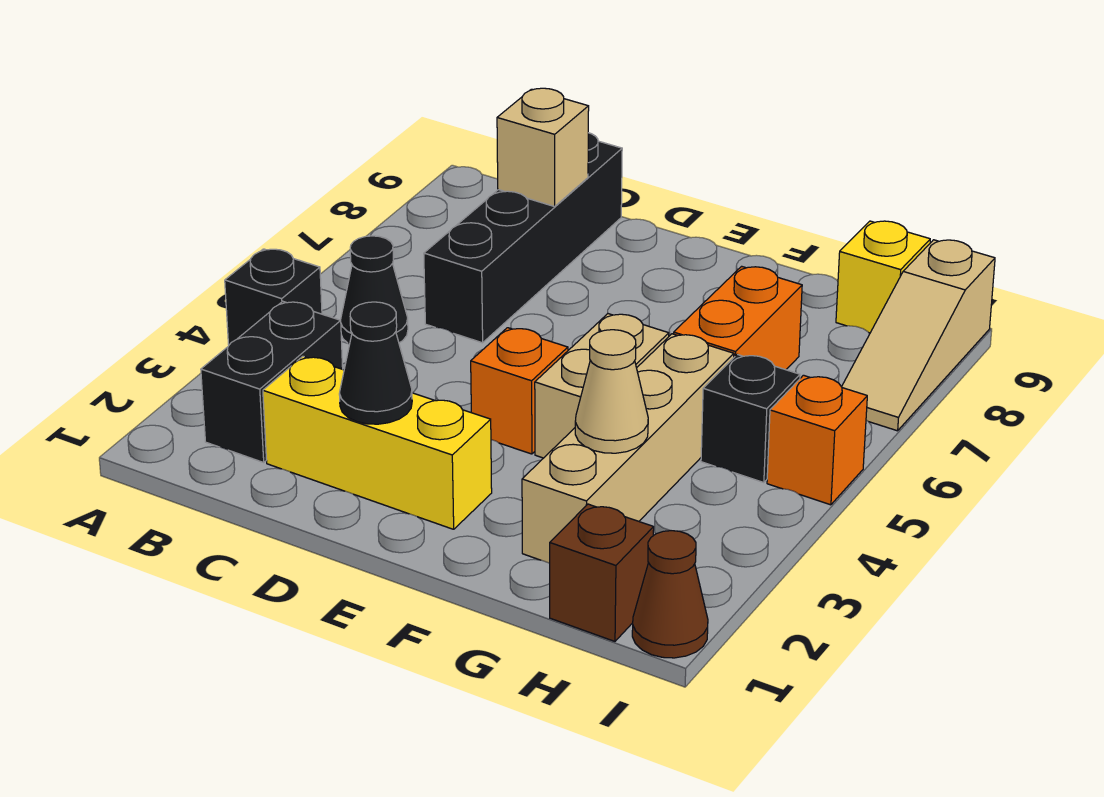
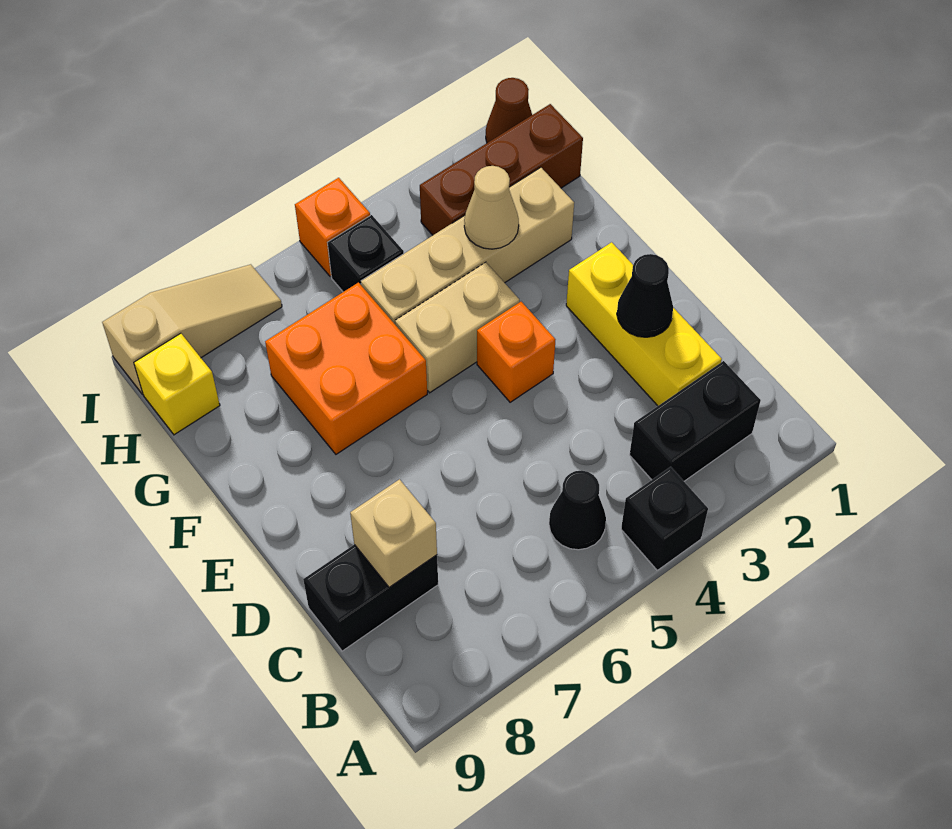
black brick C6:C9 level 1 -> black brick C8:C9 level 1
orange brick G6:G7 level 1 -> orange brick F6:G7 level 1
brown brick H1 level 1 -> brown brick H1:H3 level 1

